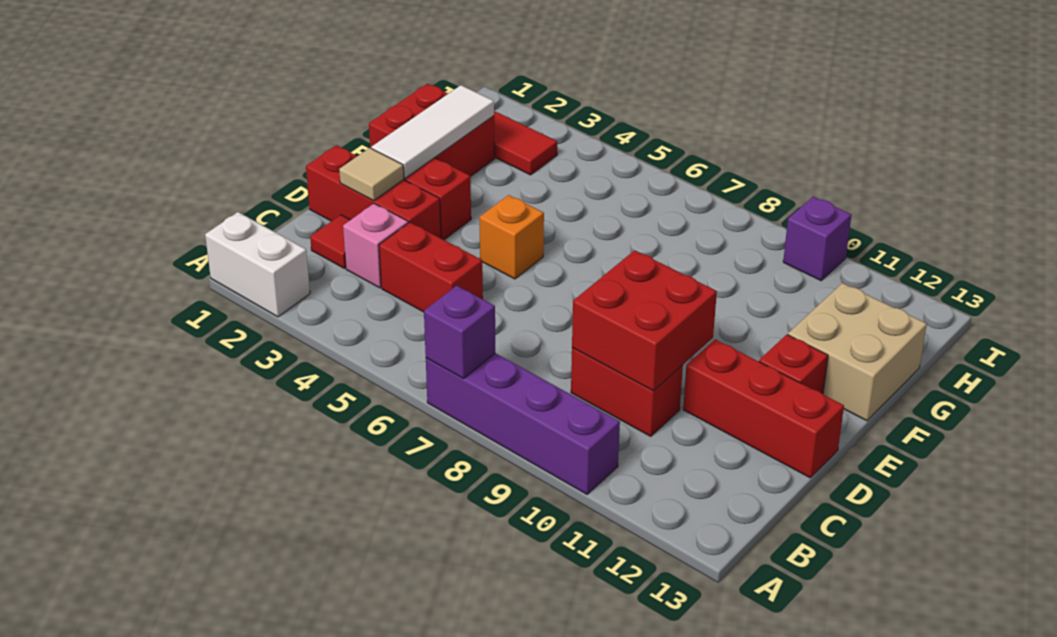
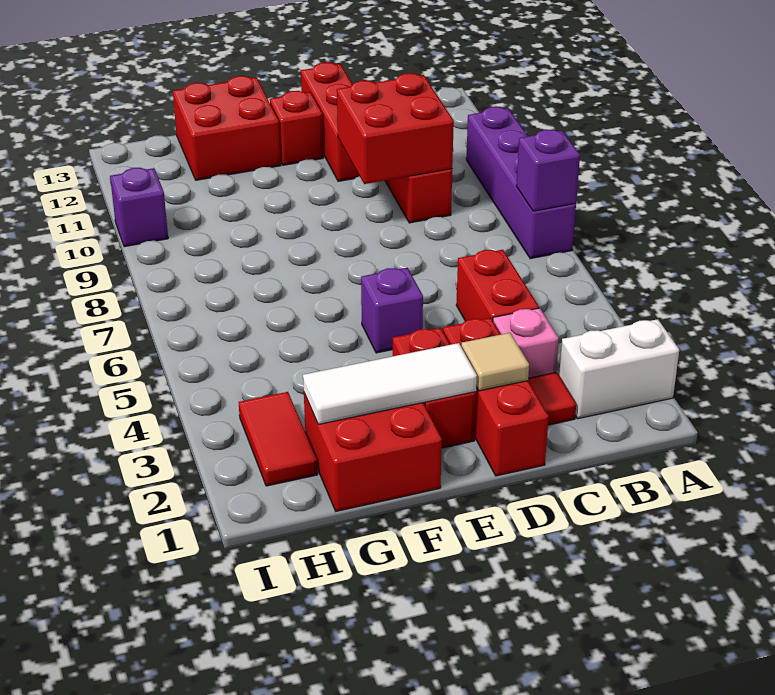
white brick A1:A2 level 1 -> white brick A2:B2 level 1
orange brick E5 level 1 -> purple brick E5 level 1
tan brick F12:G13 level 1 -> red brick F12:G13 level 1

